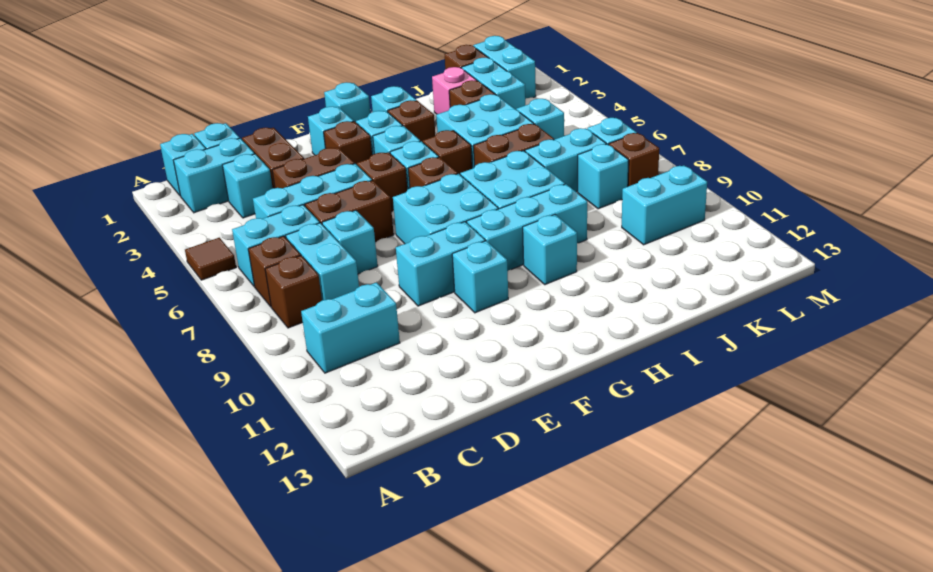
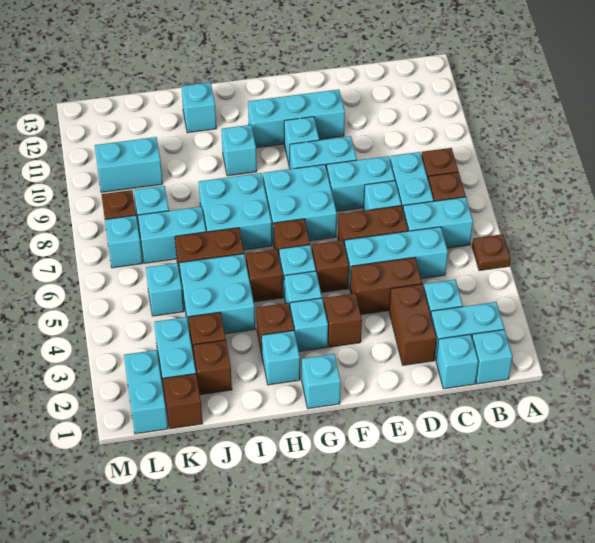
brown tile A5 level 1 -> brown plate A5 level 1
cyan brick B10:C10 level 1 -> cyan brick D8:E8 level 1
cyan brick F2 level 1 -> cyan brick I12 level 1
cyan brick G9:I9 level 1 -> cyan brick E11:G11 level 1
pink brick J2 level 1 -> brown brick J2 level 1

